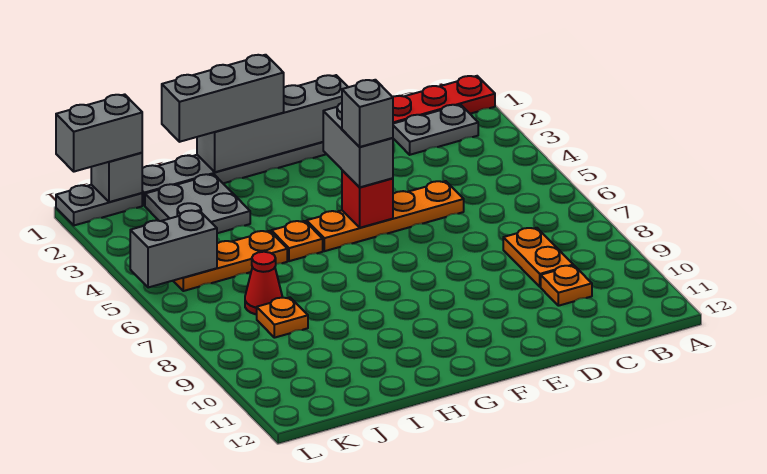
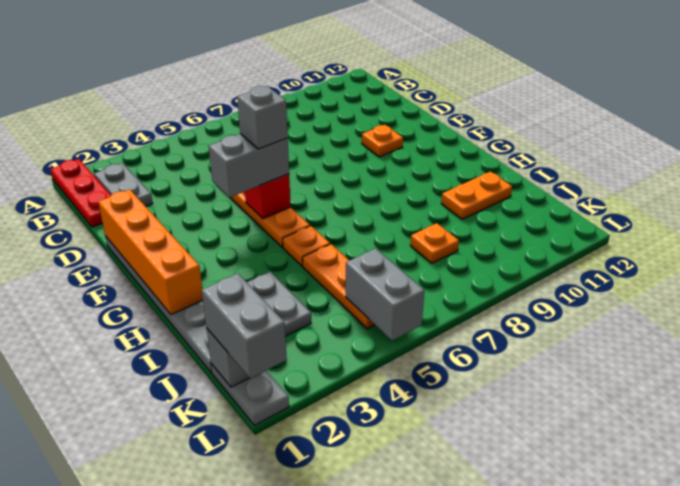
orange plate C8:C9 level 1 -> orange plate I10:I11 level 1
orange plate C10 level 1 -> orange plate E10 level 1
grey brick E1:H1 level 2 -> orange brick E1:H1 level 2
grey brick G1:I1 level 3 -> none
red cone J7 level 1 -> none

